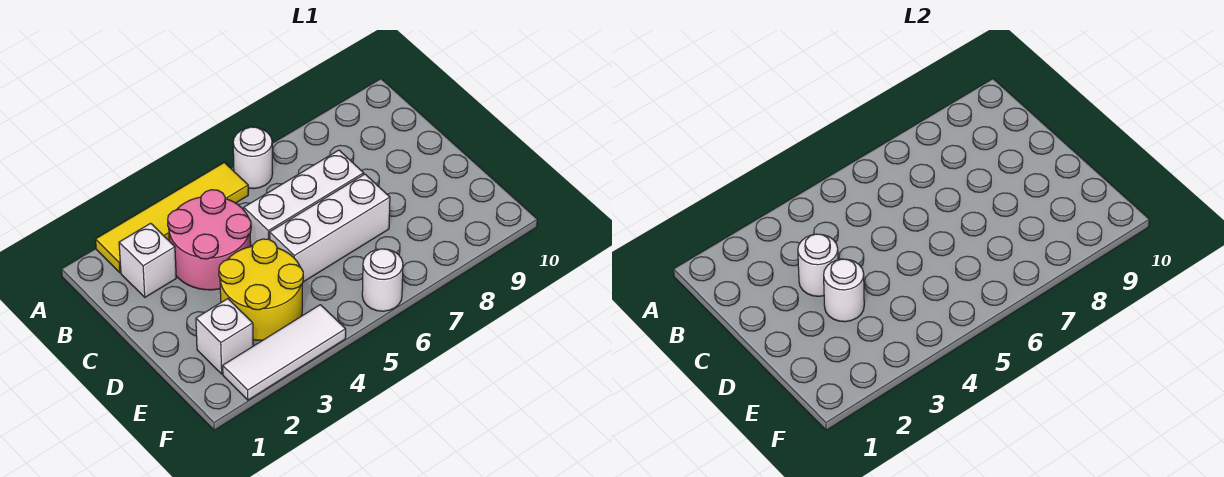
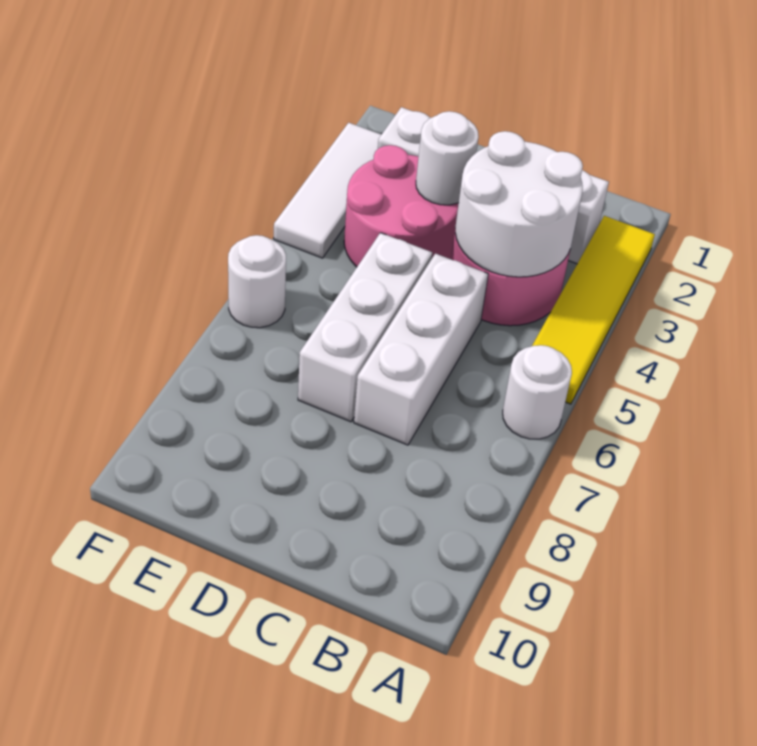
white round brick C3 level 2 -> white round brick B3:C4 level 2
yellow round brick D3:E4 level 1 -> pink round brick D3:E4 level 1

